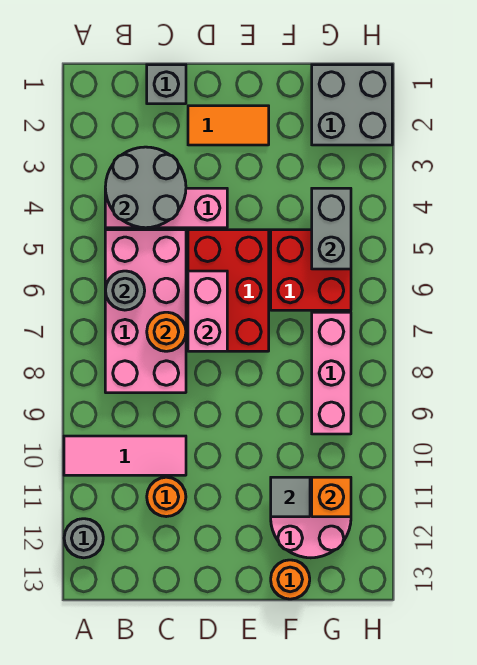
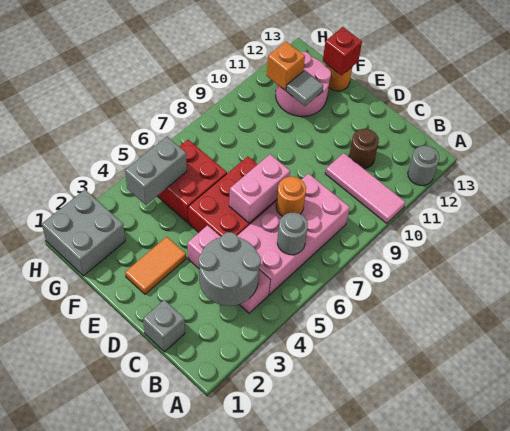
orange round brick C11 level 1 -> brown round brick C11 level 1
orange tile D2:E2 level 1 -> orange tile E2:E3 level 1
none -> red brick F13 level 2
pink brick G7:G9 level 1 -> none

